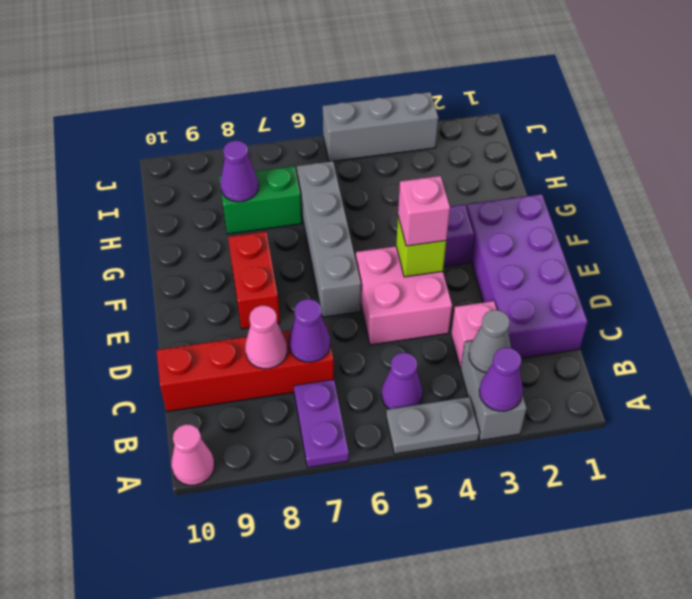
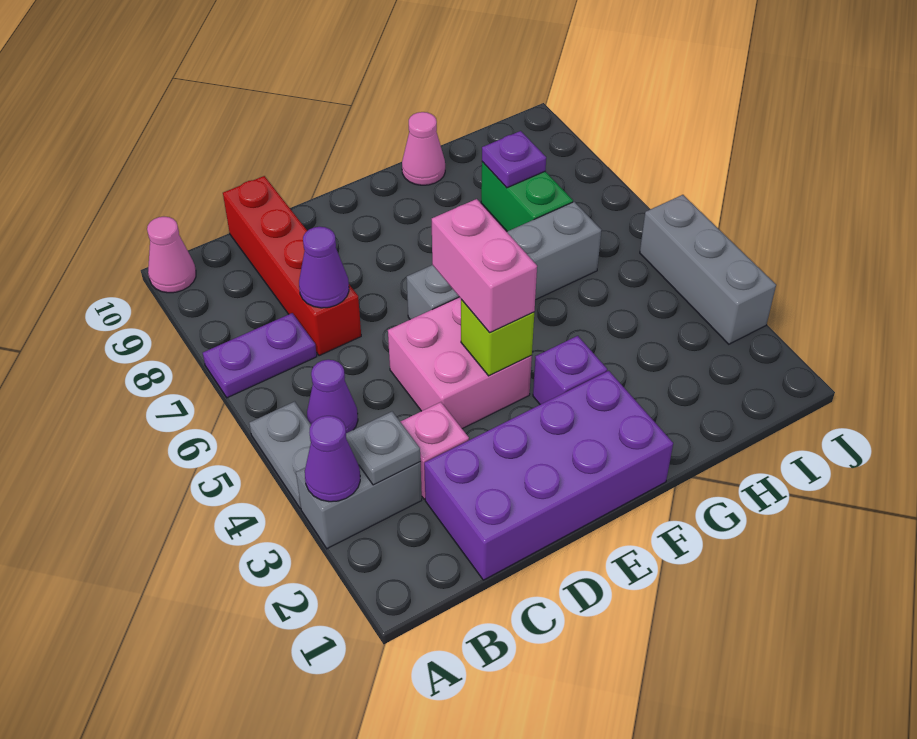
grey cone B3 level 2 -> grey plate B3 level 2
pink cone C8 level 2 -> pink cone G10 level 1
pink brick E4 level 3 -> pink brick E4:E5 level 3
red brick E8:F8 level 1 -> none
purple cone H8 level 2 -> purple plate H8 level 2

